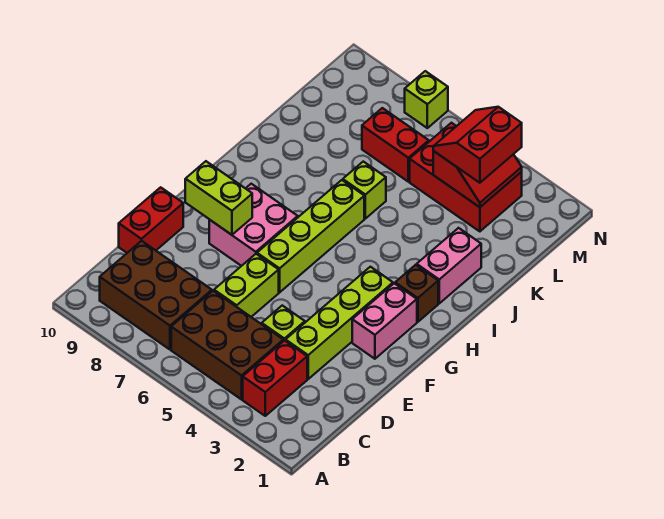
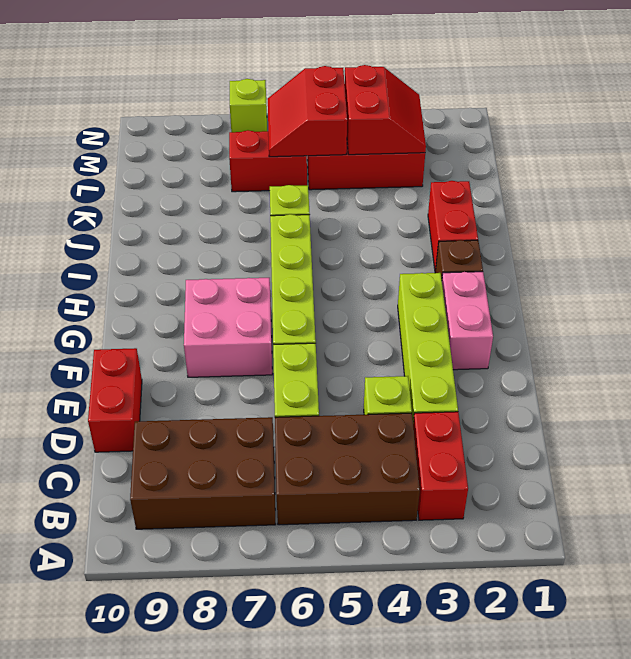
lime brick F8:F9 level 2 -> none
pink brick I2:J2 level 1 -> red brick I2:J2 level 1
red slope L3:M4 level 3 top 3 -> red slope L5:M6 level 2 top 5

